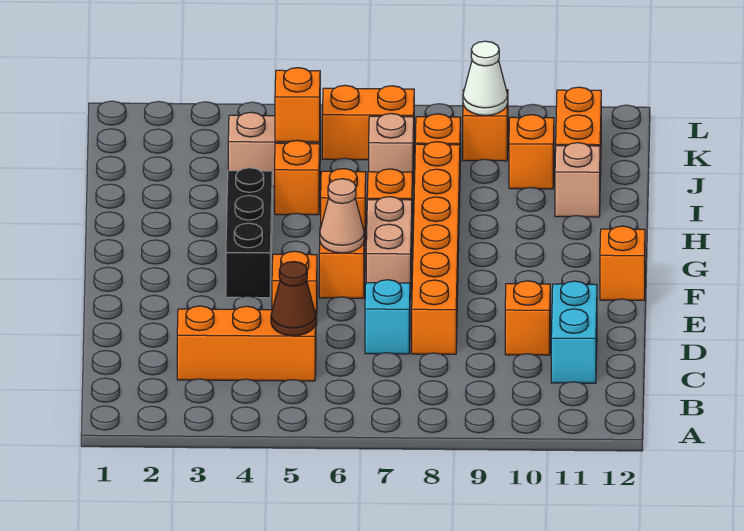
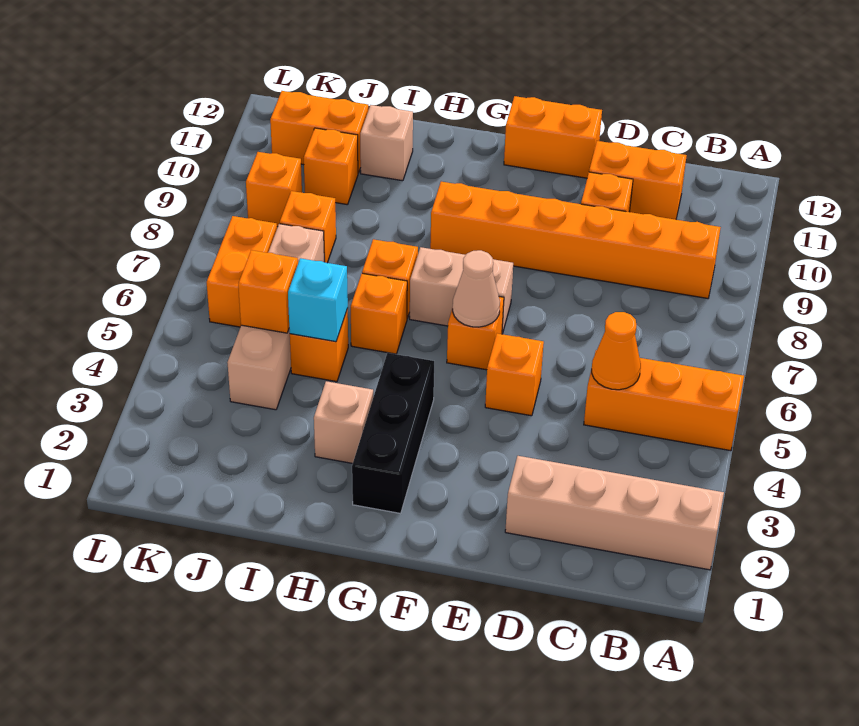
none -> tan brick A2:D2 level 1
orange brick C3:C5 level 1 -> orange brick A5:C5 level 1
brown cone C5 level 2 -> orange cone C5 level 2
cyan brick C11:D11 level 1 -> orange brick C11:D11 level 1
cyan brick D7 level 1 -> cyan brick I5 level 2
orange brick D8:I8 level 1 -> orange brick B9:G9 level 1
black brick F4:H4 level 1 -> black brick G2:G4 level 1
orange brick F12 level 1 -> orange brick E12:F12 level 1
none -> tan brick H3 level 1
white cone K9 level 2 -> none

